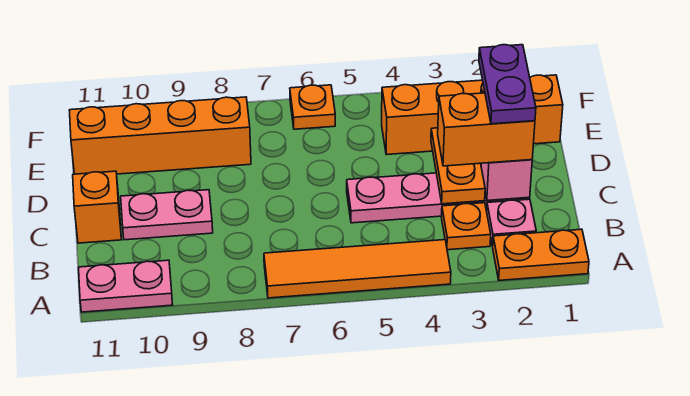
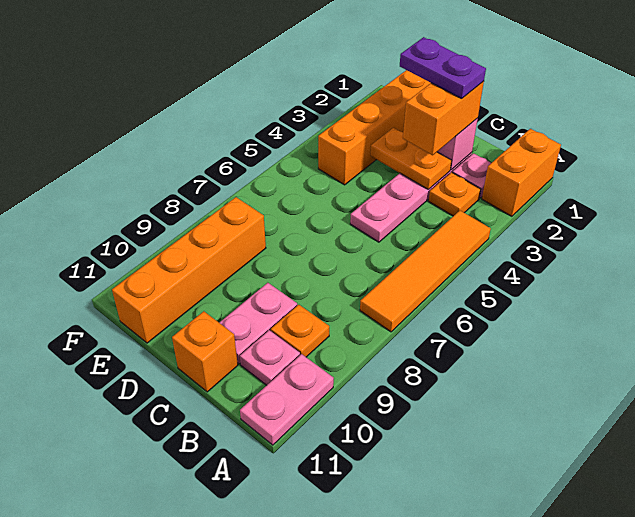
orange plate A1:A2 level 1 -> orange brick A1:A2 level 1
none -> pink plate B10 level 1
orange plate F6 level 1 -> orange plate B9 level 1

